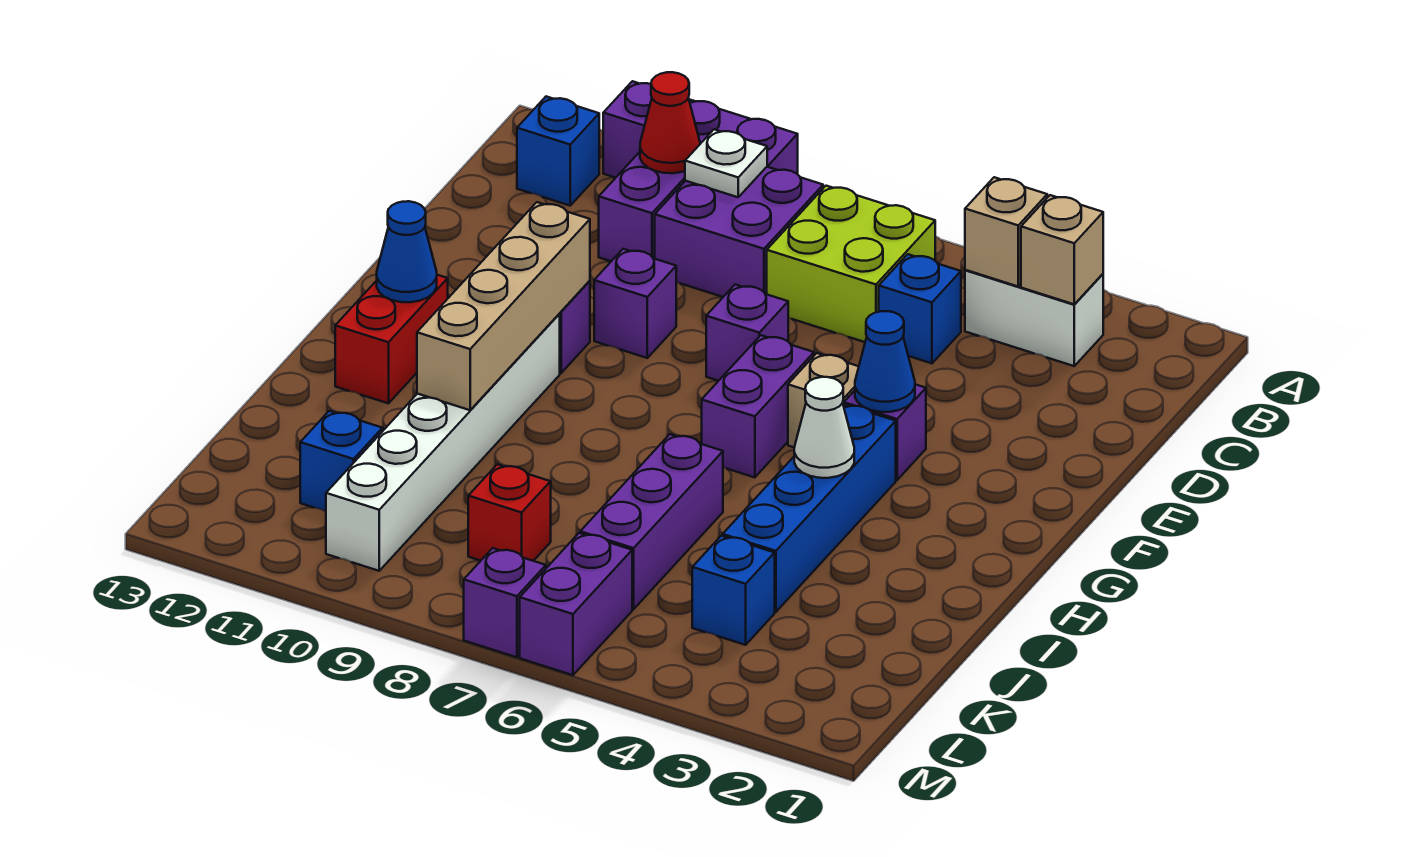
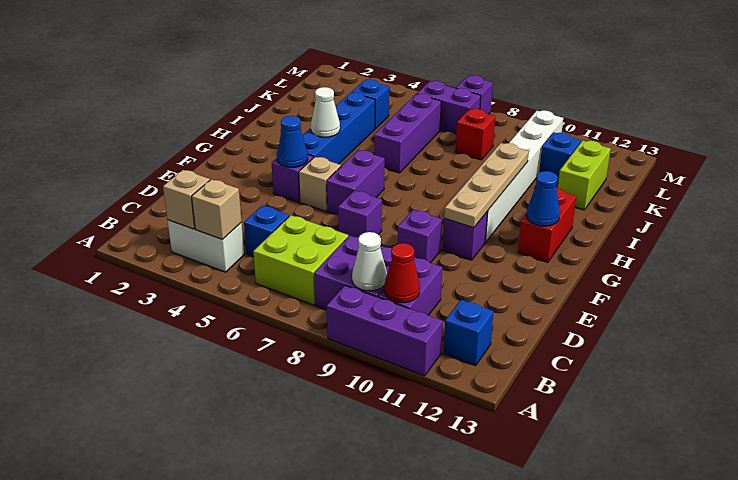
white plate B9 level 2 -> white cone B9 level 2
tan brick F10:I10 level 2 -> tan plate F10:I10 level 2
none -> lime brick J12:K12 level 1
purple brick L6:M6 level 1 -> purple brick L6:L7 level 1

